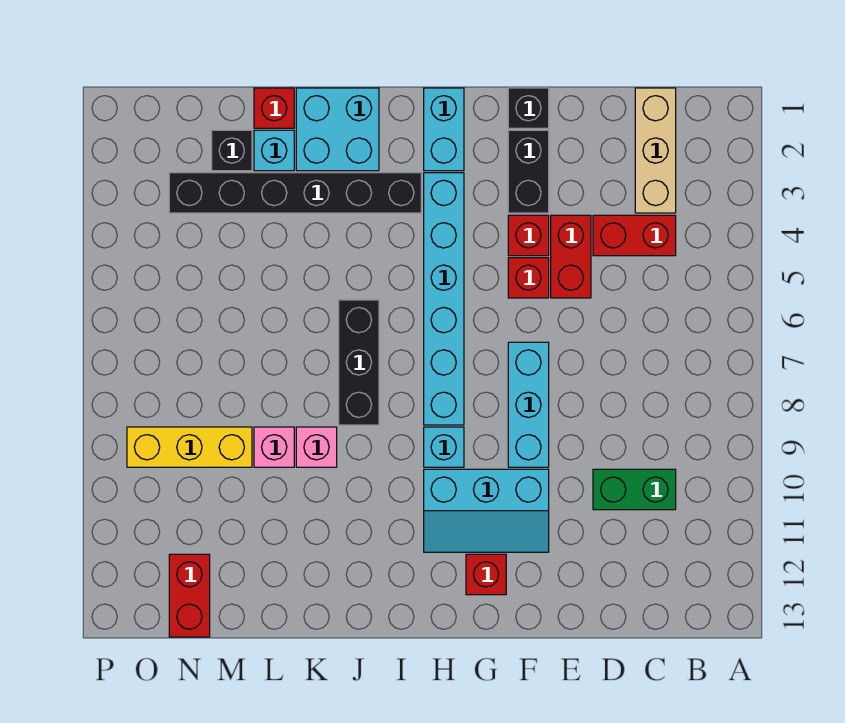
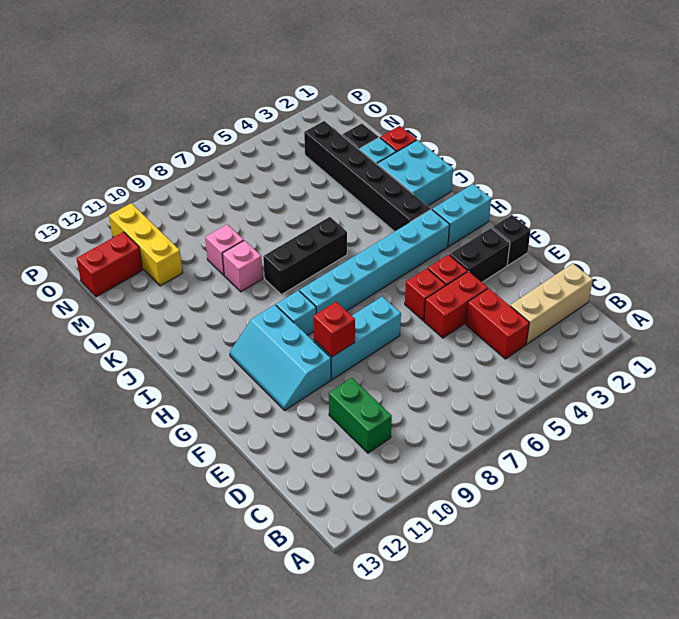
red brick G12 level 1 -> red brick F9 level 2
yellow brick M9:O9 level 1 -> yellow brick M11:O11 level 1

